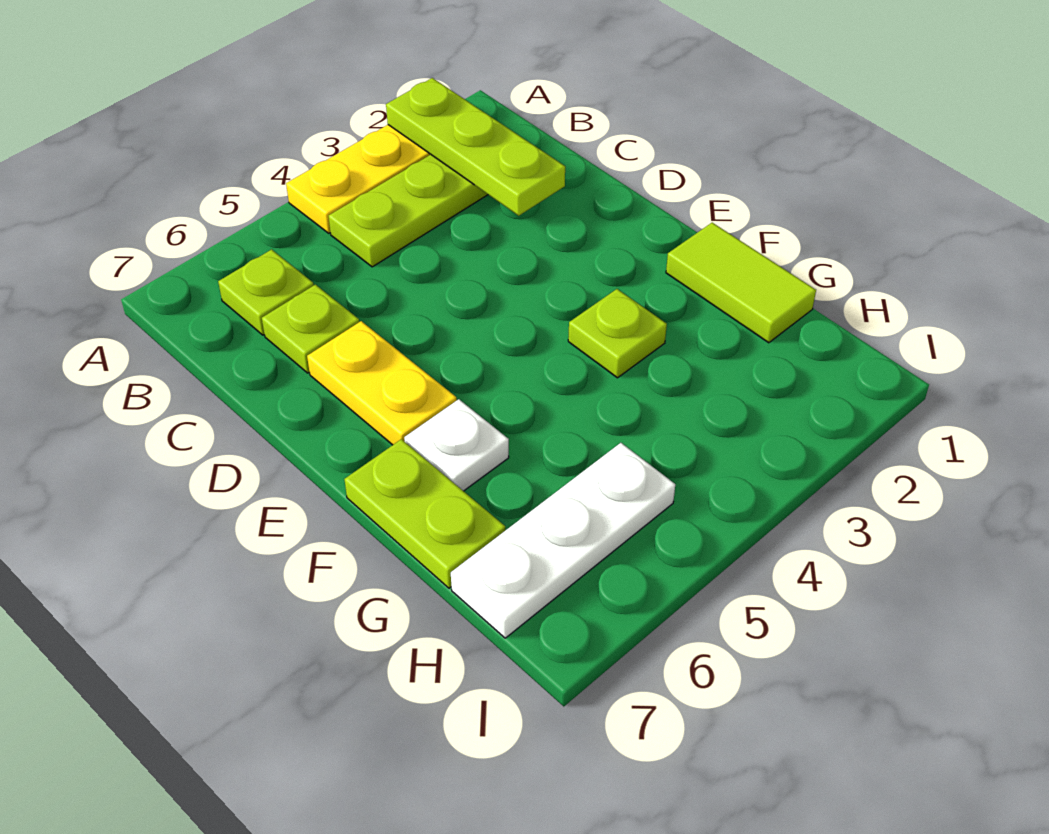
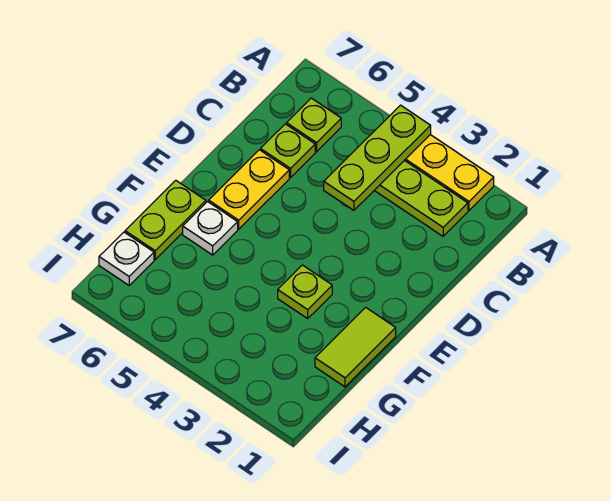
lime plate A2:C2 level 2 -> lime plate A4:C4 level 2
white plate H5:H7 level 1 -> white plate H7 level 1

